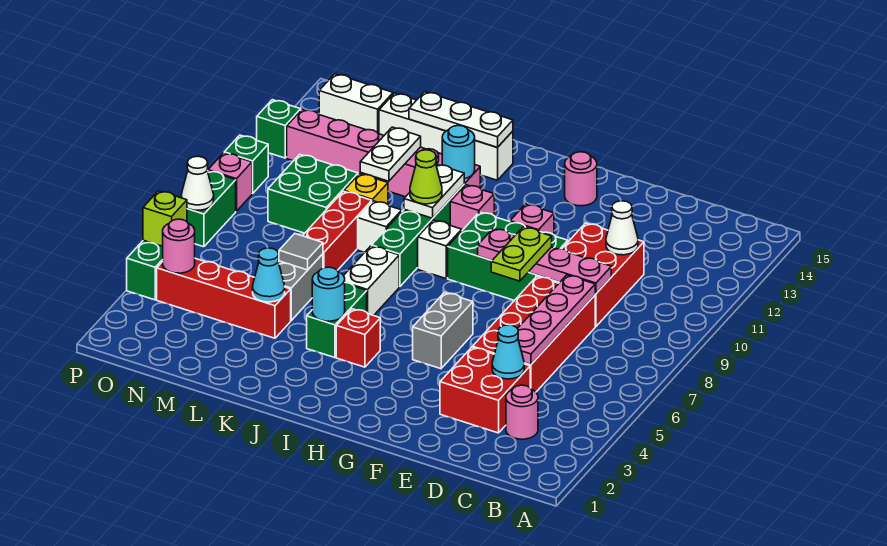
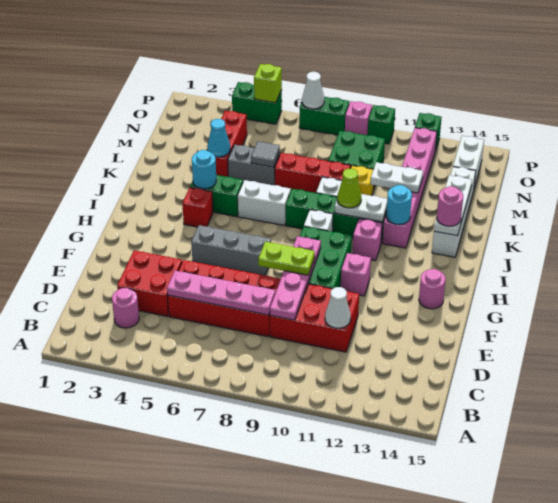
cyan cone D4 level 2 -> none
grey brick G5:G6 level 1 -> grey brick G5:G7 level 1
red brick L4:O4 level 1 -> red brick L4:N4 level 1
pink round brick O4 level 2 -> pink round brick J14 level 3

